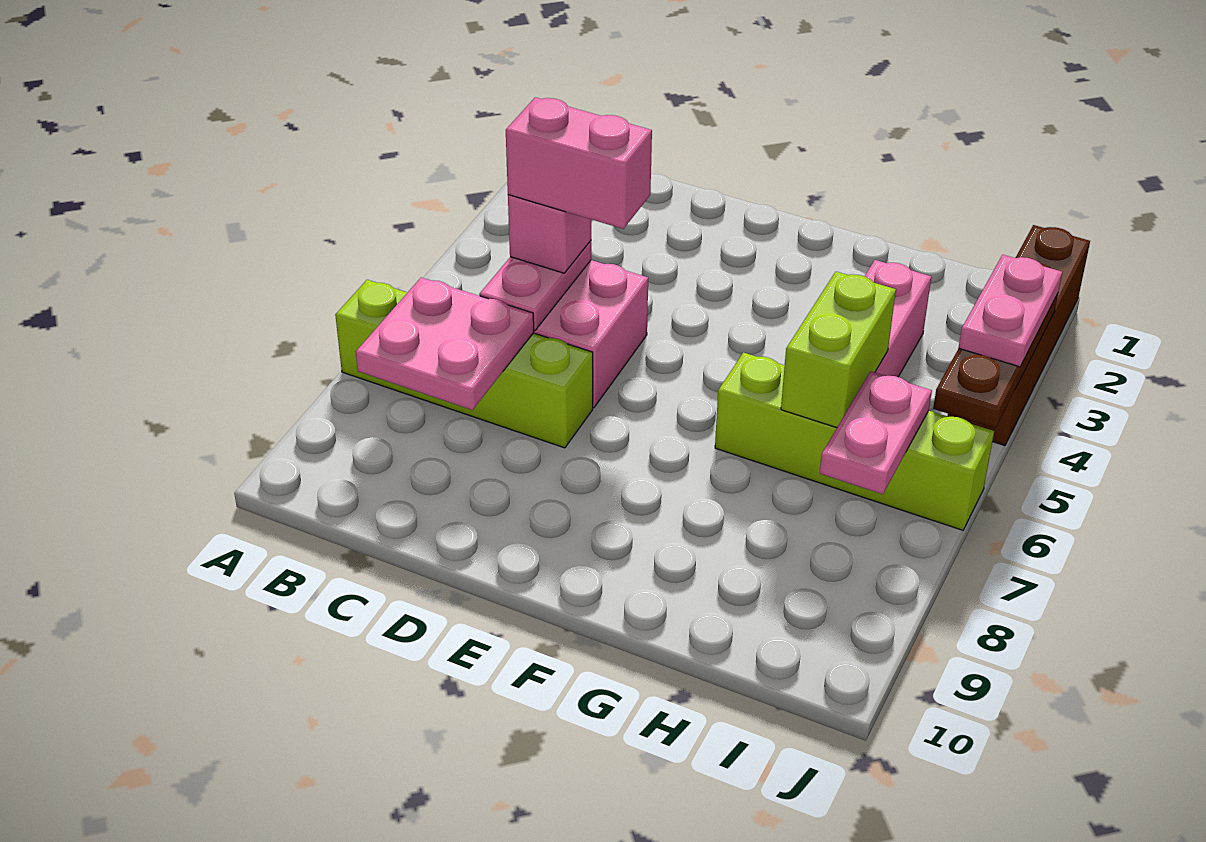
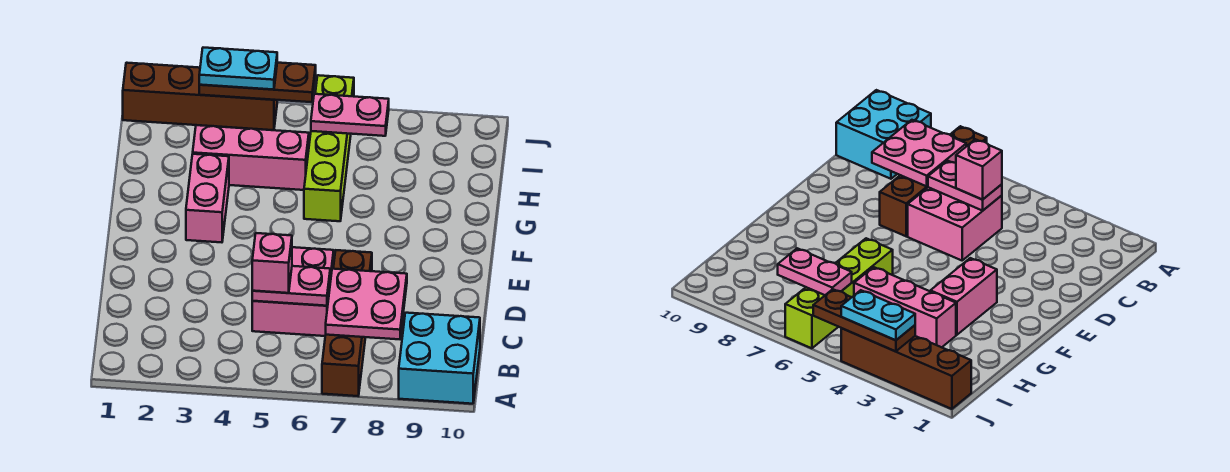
lime brick A7:D7 level 1 -> brown brick A7:D7 level 1
none -> cyan brick A9:B10 level 1
pink brick C5:D5 level 4 -> pink brick F3:G3 level 1
lime brick H5:H6 level 2 -> none
pink plate J3:J4 level 3 -> cyan plate J3:J4 level 3

